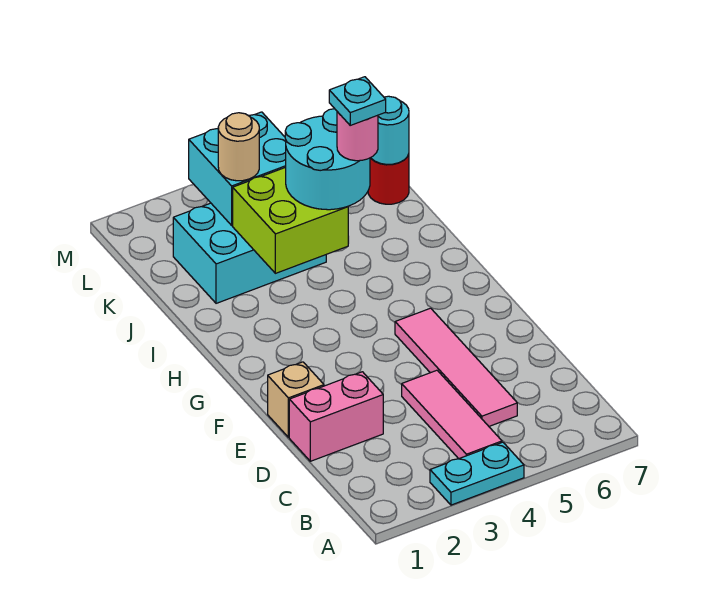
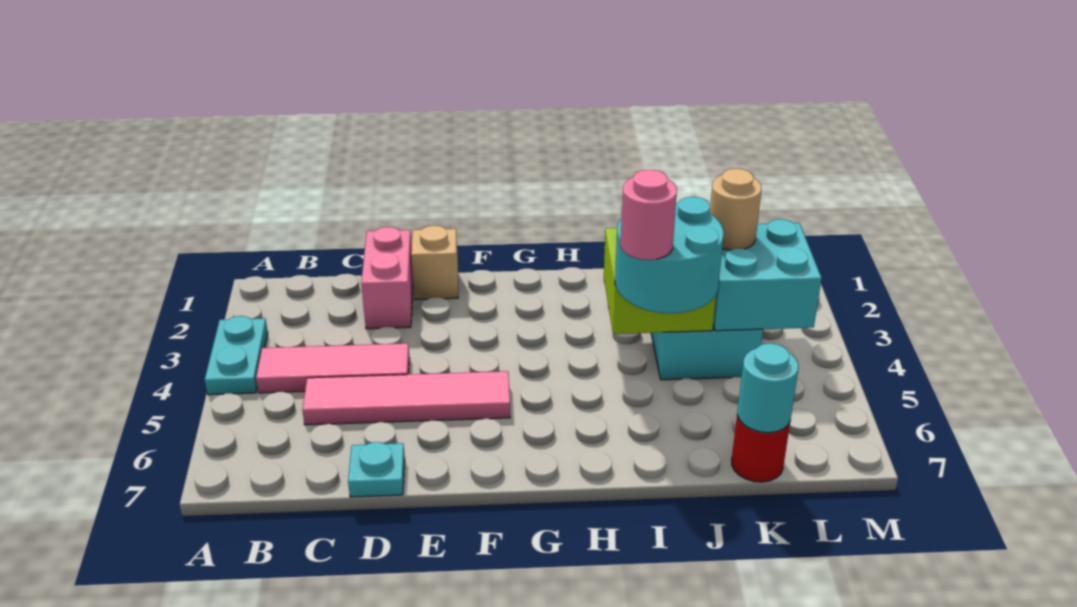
cyan plate I5 level 5 -> cyan plate D7 level 1

